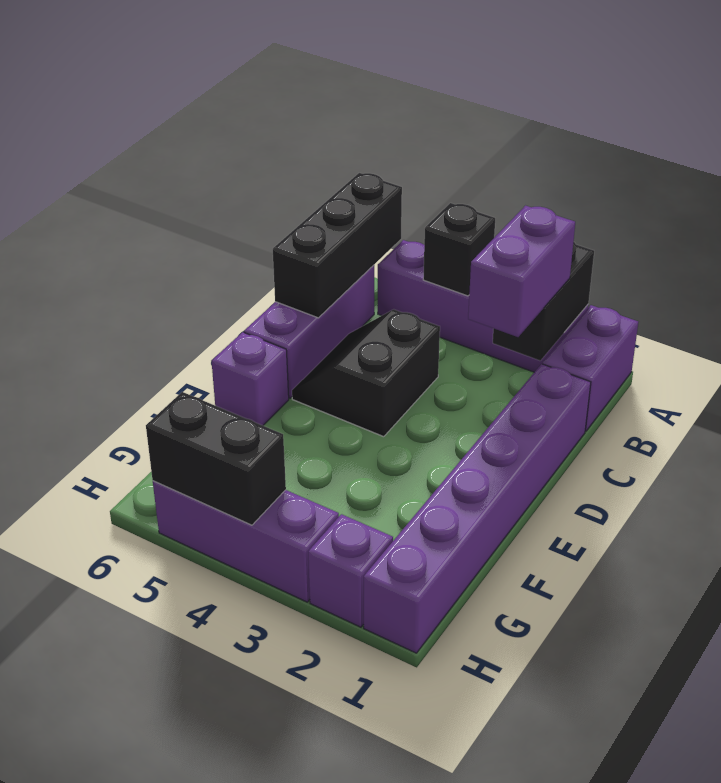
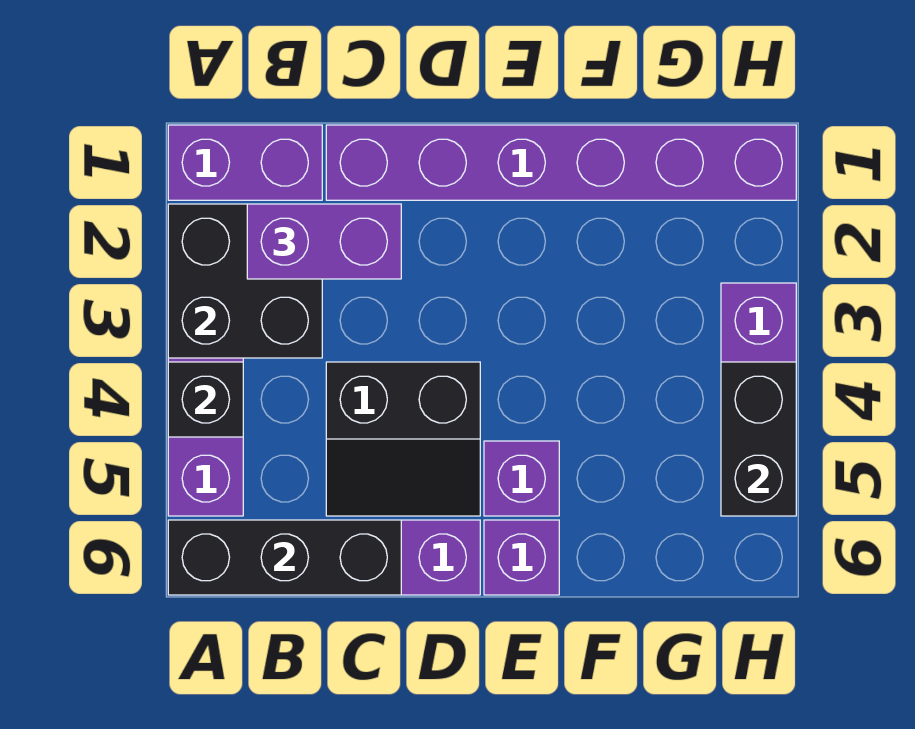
black brick A2:B2 level 2 -> black brick A2:B3 level 2
purple brick H2 level 1 -> purple brick E5 level 1

